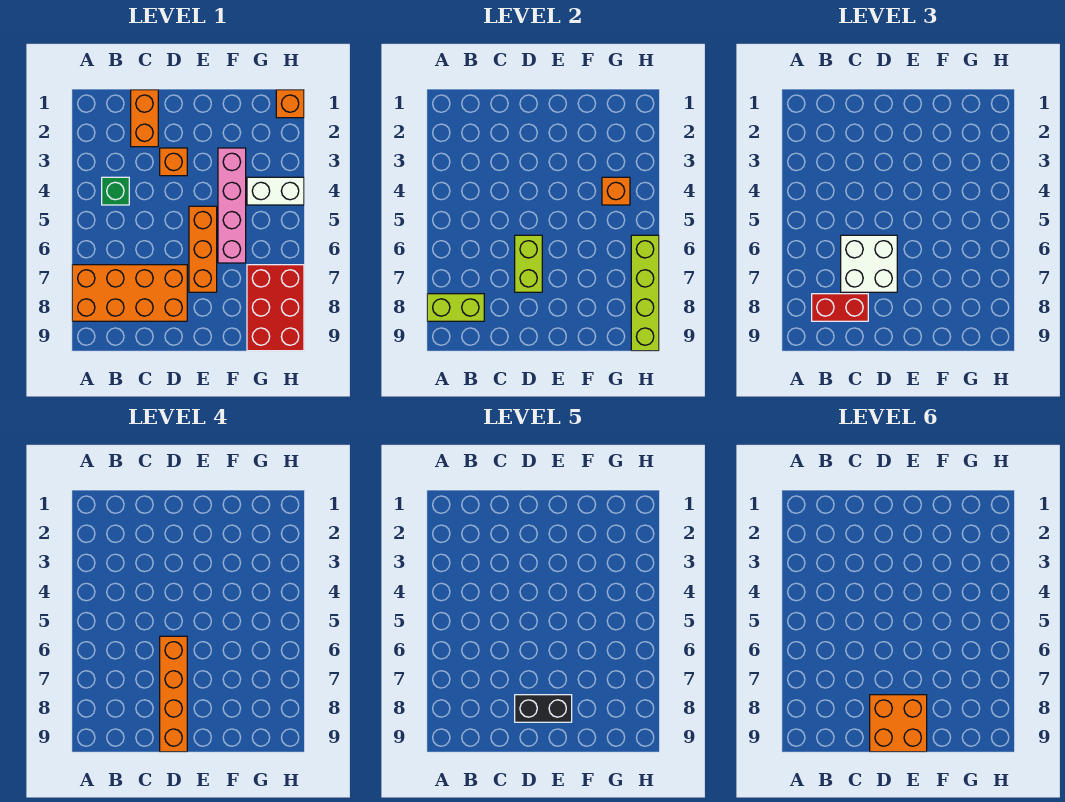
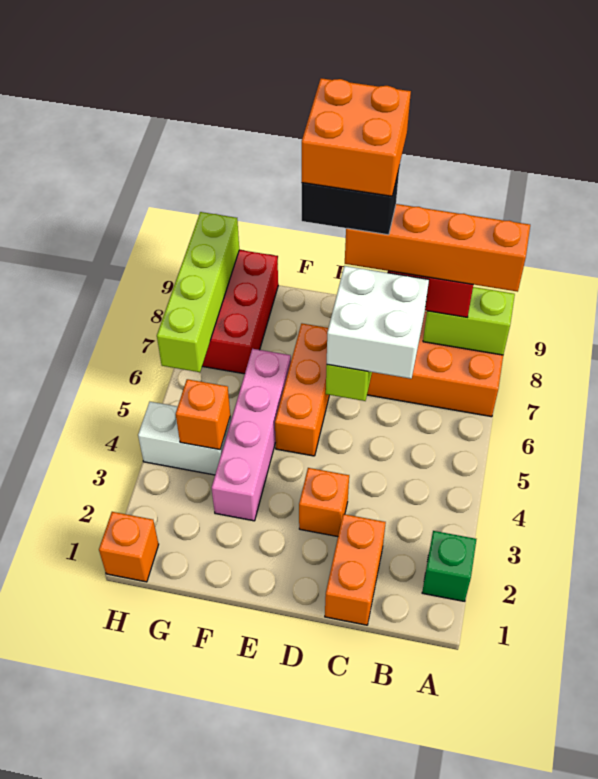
green brick B4 level 1 -> green brick A2 level 1
orange brick D6:D9 level 4 -> orange brick A8:D8 level 4

